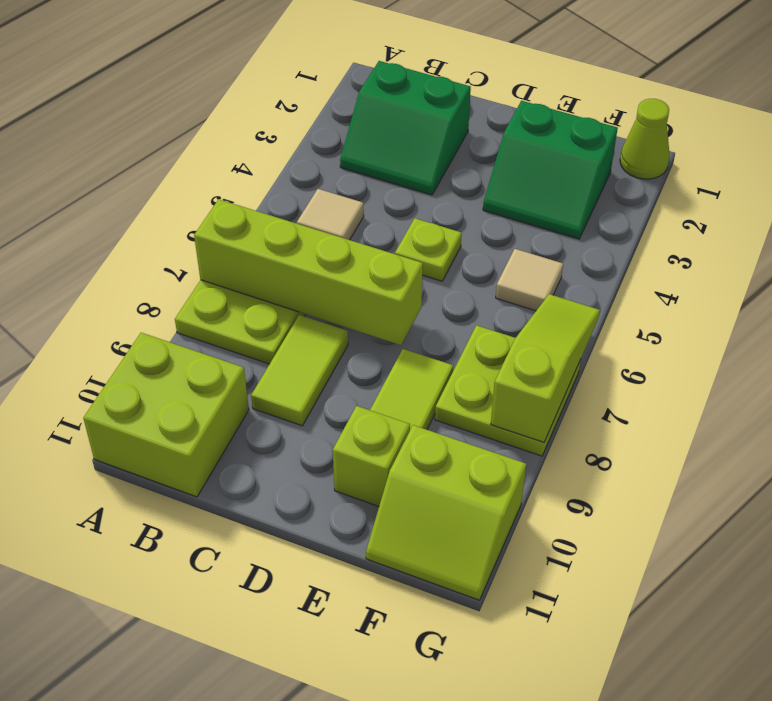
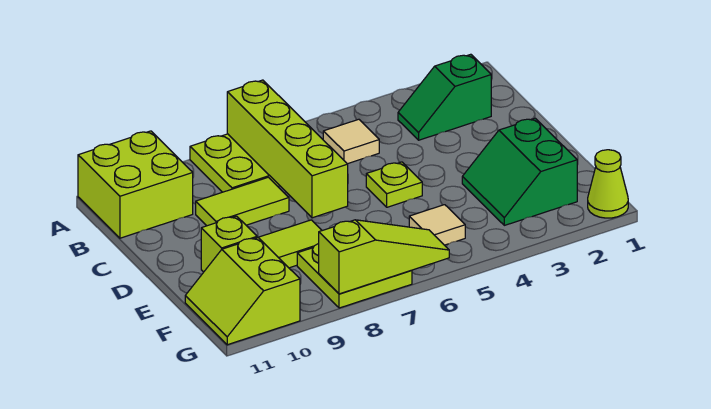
green slope B2:C3 level 1 top 2 -> green slope B2:B3 level 1 top 2

